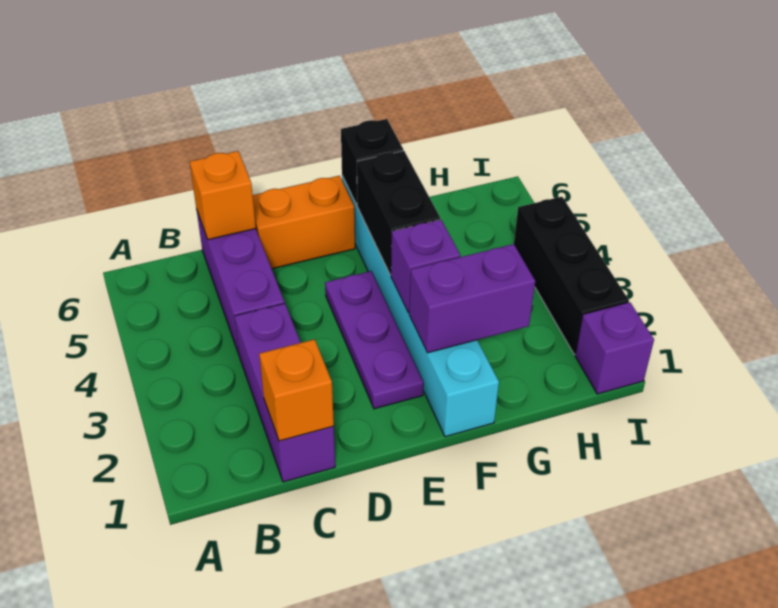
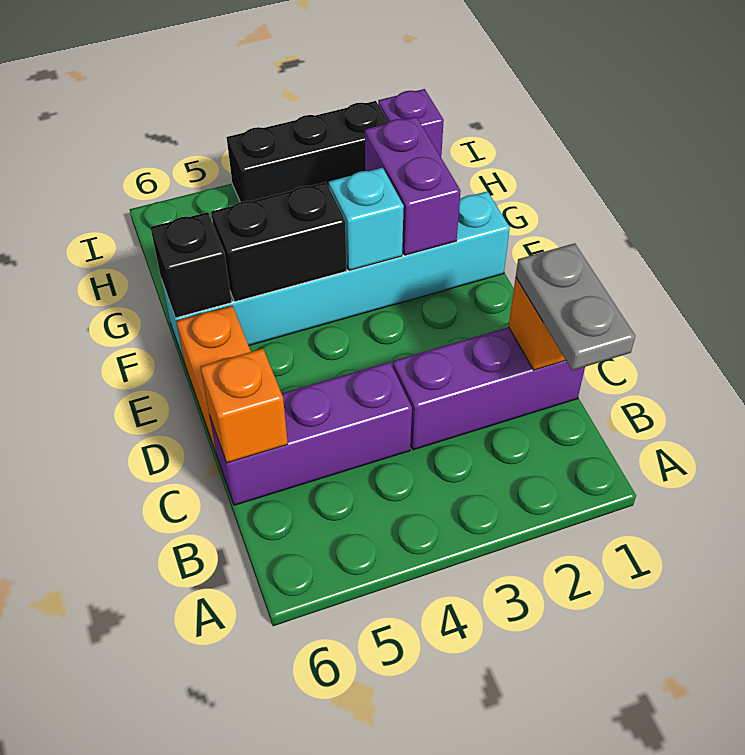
none -> grey plate B1:C1 level 3
purple plate E2:E4 level 1 -> none
purple brick F3 level 2 -> cyan brick F3 level 2

